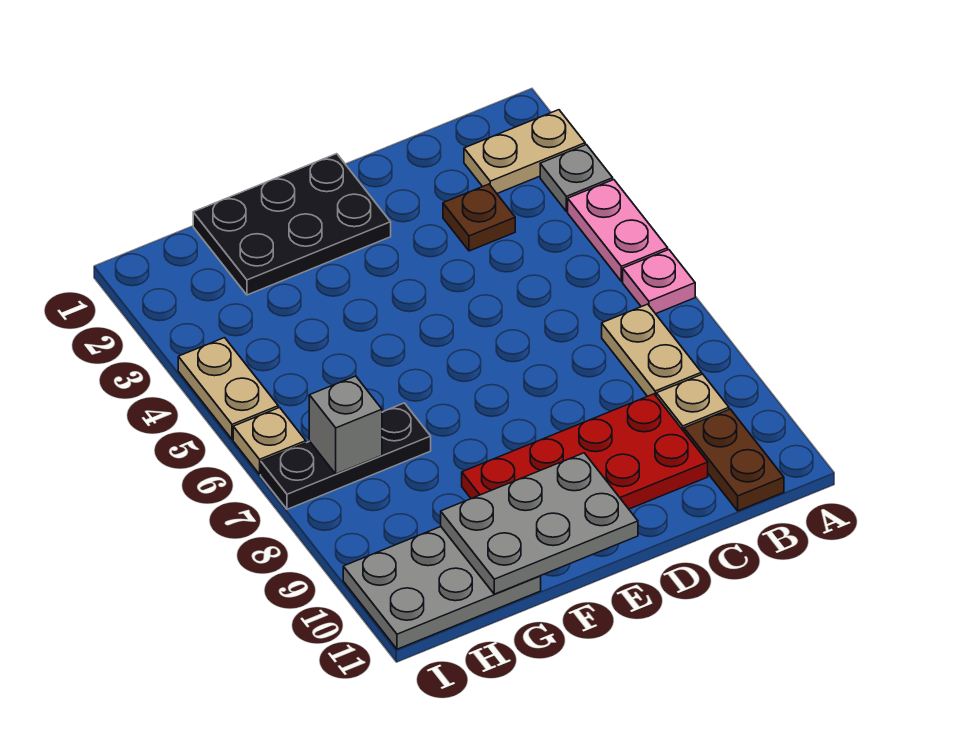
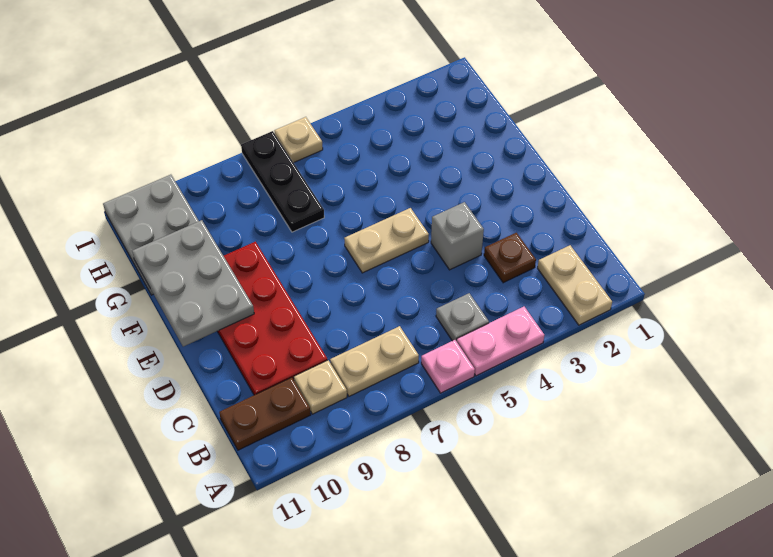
grey plate A3 level 1 -> grey plate B5 level 1
black plate E1:G2 level 1 -> none
grey brick H7 level 2 -> grey brick D4 level 1
tan plate I4:I5 level 1 -> tan plate E5:E6 level 1

